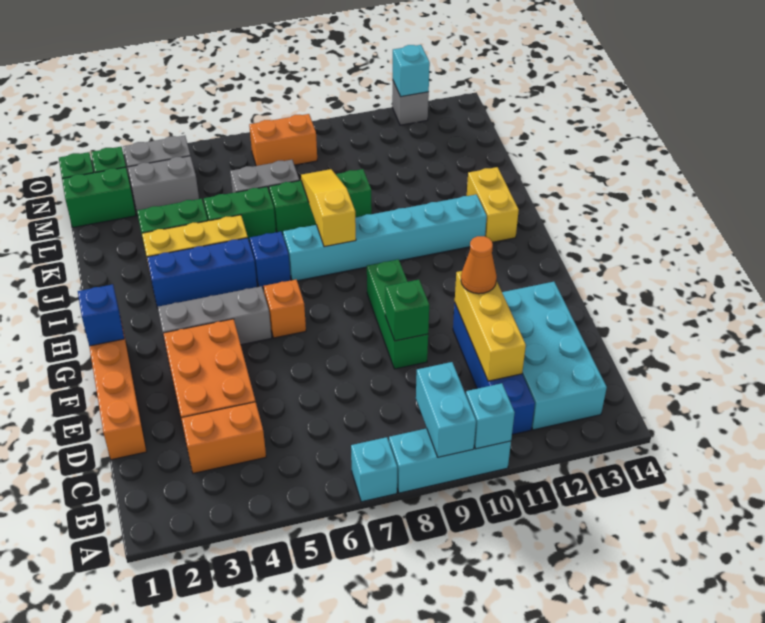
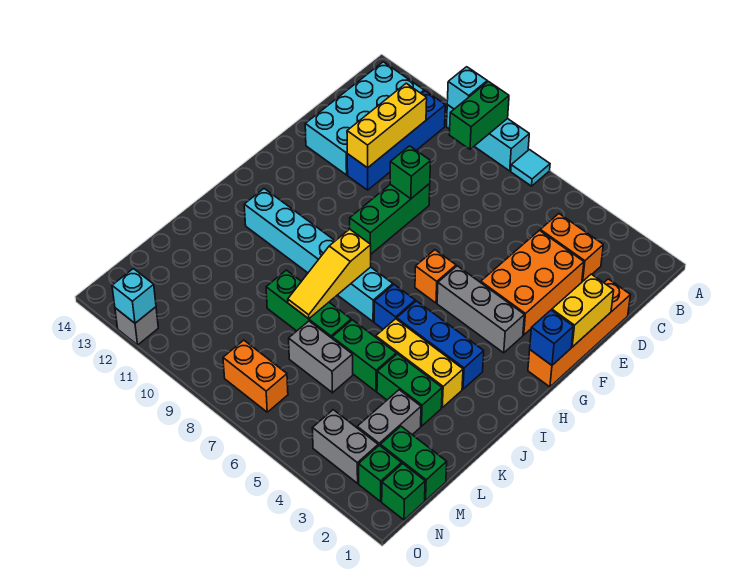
cyan brick A7 level 1 -> cyan tile A7 level 1
cyan brick A9:B9 level 2 -> green brick A9:B9 level 2
orange cone E11 level 3 -> none
yellow brick I13:J13 level 1 -> yellow brick E1:F1 level 2
grey brick M3:M4 level 1 -> grey brick L3:M3 level 1

